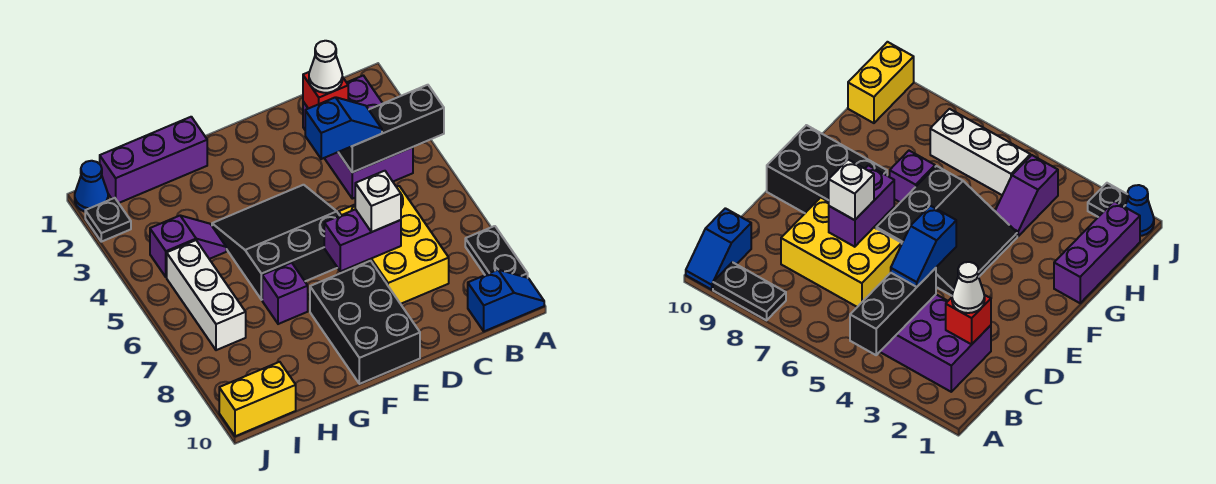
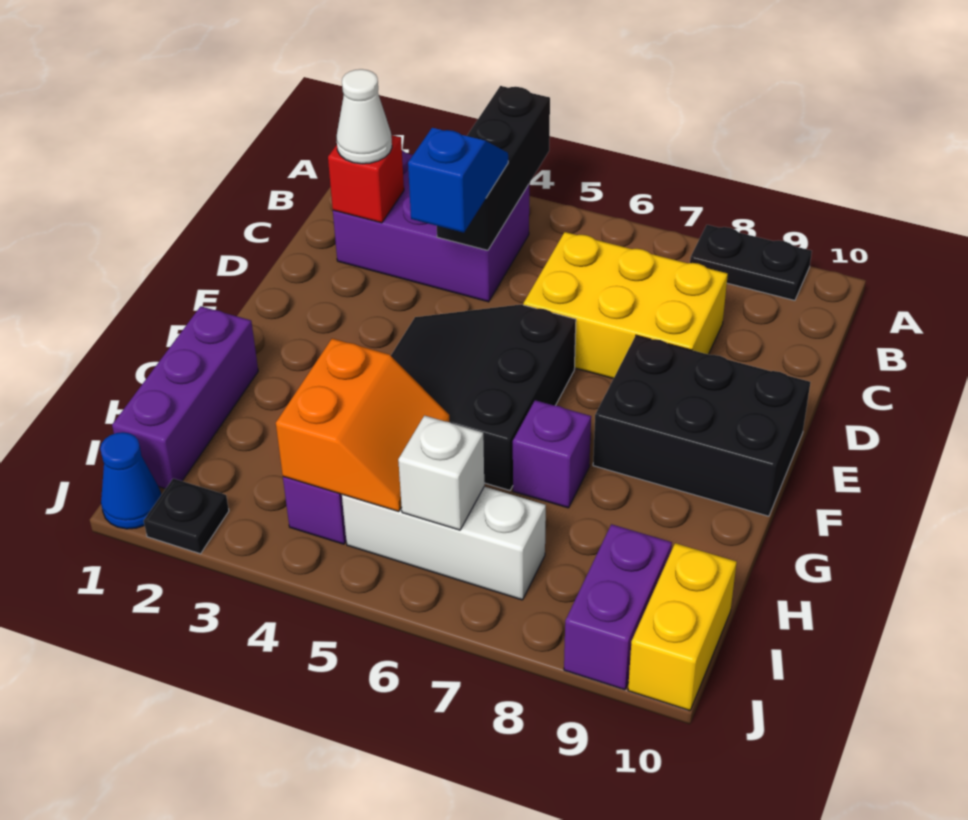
blue slope A10:B10 level 1 top B -> none
purple brick D7:E7 level 2 -> purple brick I9:J9 level 1
white brick D7 level 3 -> white brick I6 level 2
none -> orange slope H4:I5 level 2 top 4

